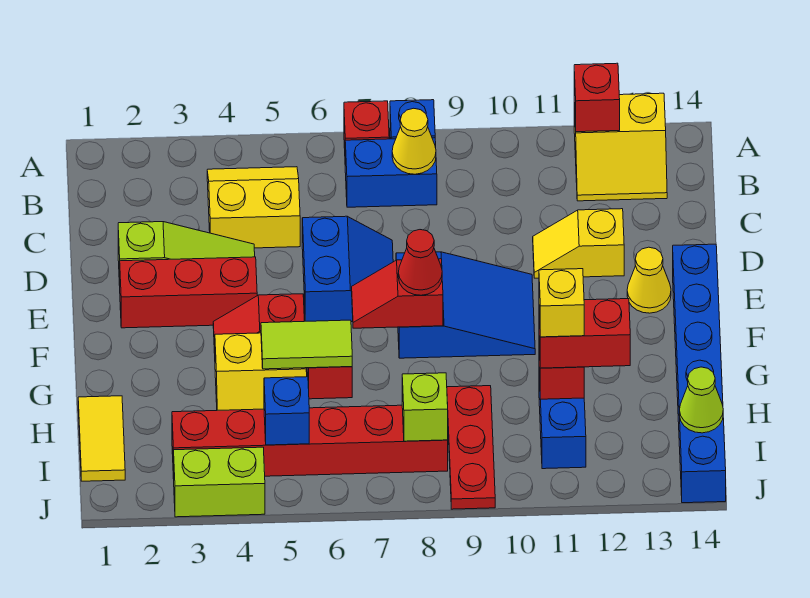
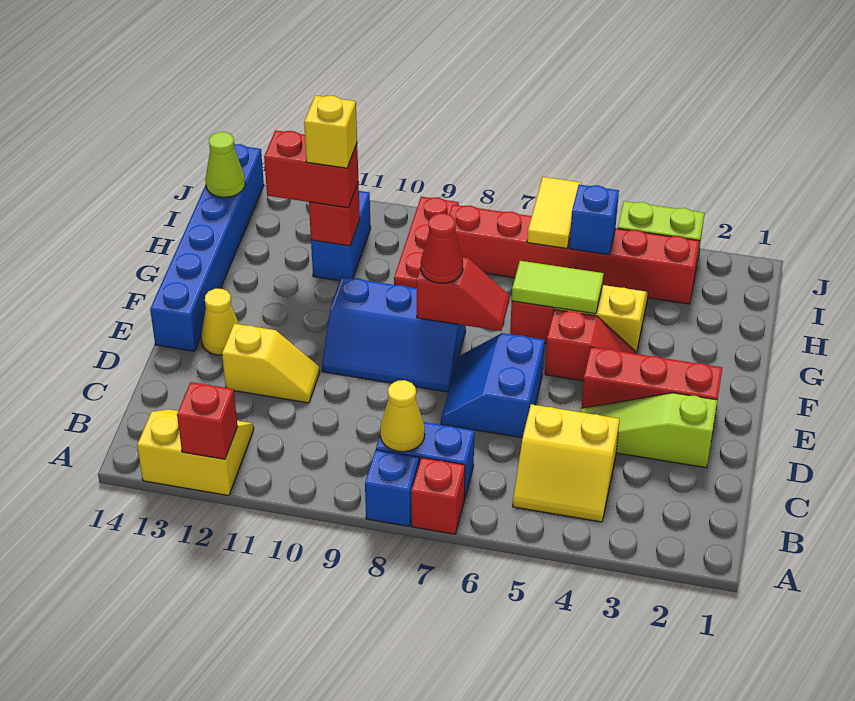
blue slope E8:F10 level 1 top 8 -> blue slope E8:F10 level 1 top F
yellow tile H1:I1 level 1 -> yellow tile I6:J6 level 2
lime brick I8 level 2 -> none

